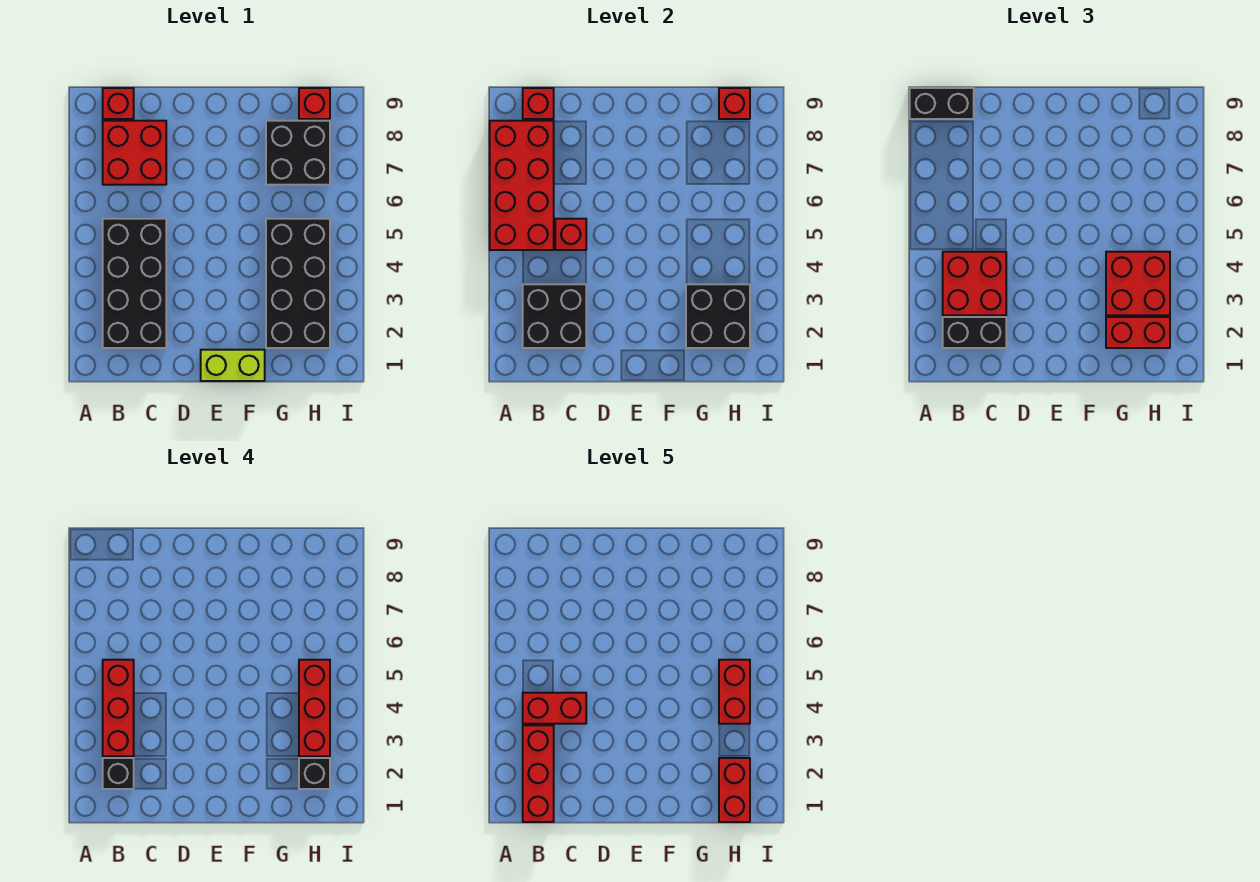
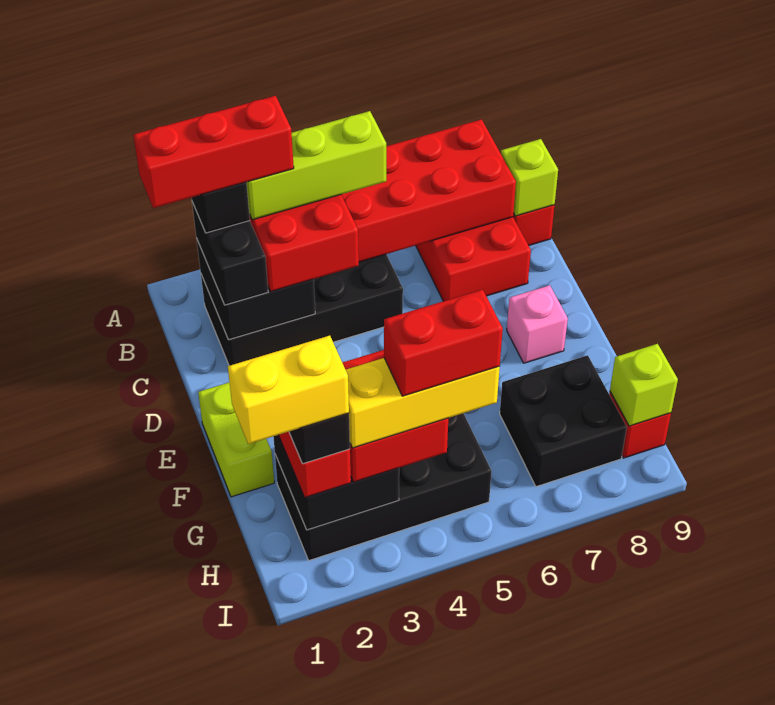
black brick A9:B9 level 3 -> none
red brick B3:B5 level 4 -> lime brick B3:B5 level 4
red brick B4:C4 level 5 -> none
red brick B9 level 2 -> lime brick B9 level 2
red brick C5 level 2 -> none
none -> pink brick E8 level 1
red brick H1:H2 level 5 -> yellow brick H1:H2 level 5
red brick H3:H5 level 4 -> yellow brick H3:H5 level 4
red brick H9 level 2 -> lime brick H9 level 2

